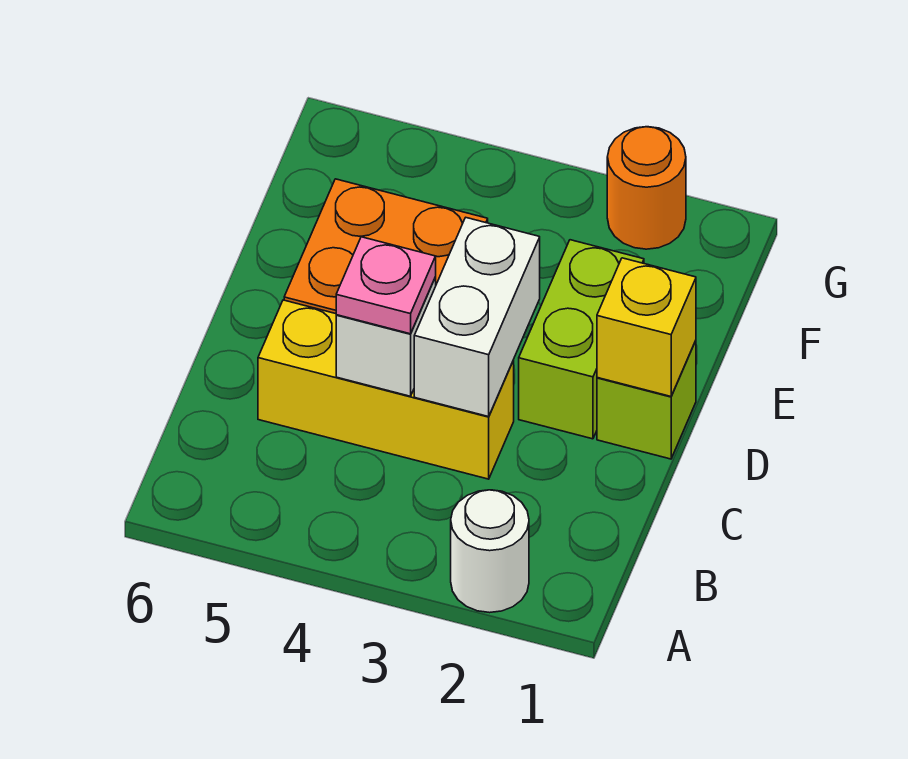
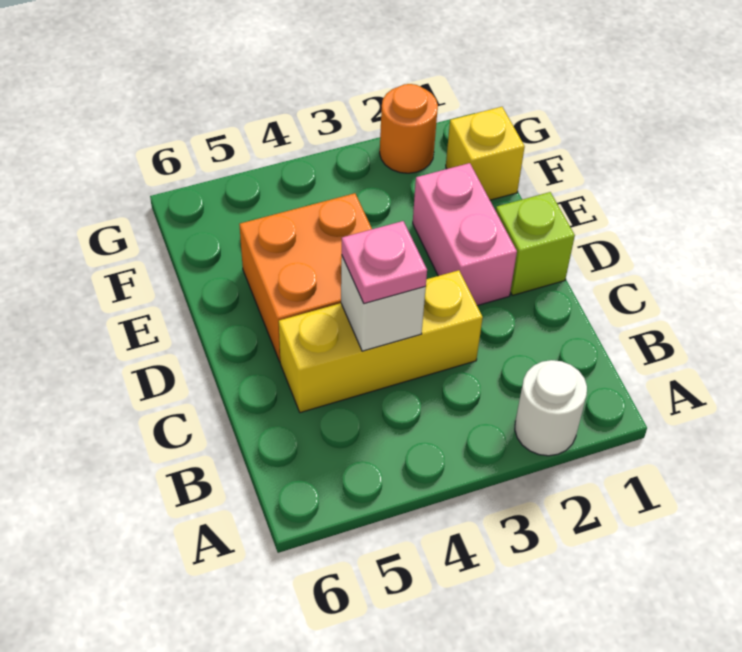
white brick C3:D3 level 2 -> none
yellow brick D1 level 2 -> yellow brick F1 level 1
lime brick D2:E2 level 1 -> pink brick D2:E2 level 1

